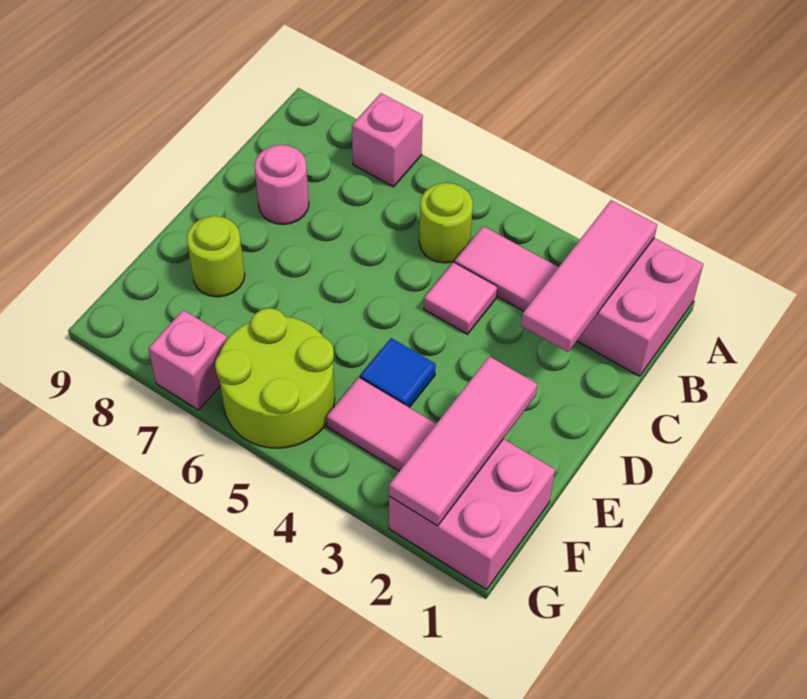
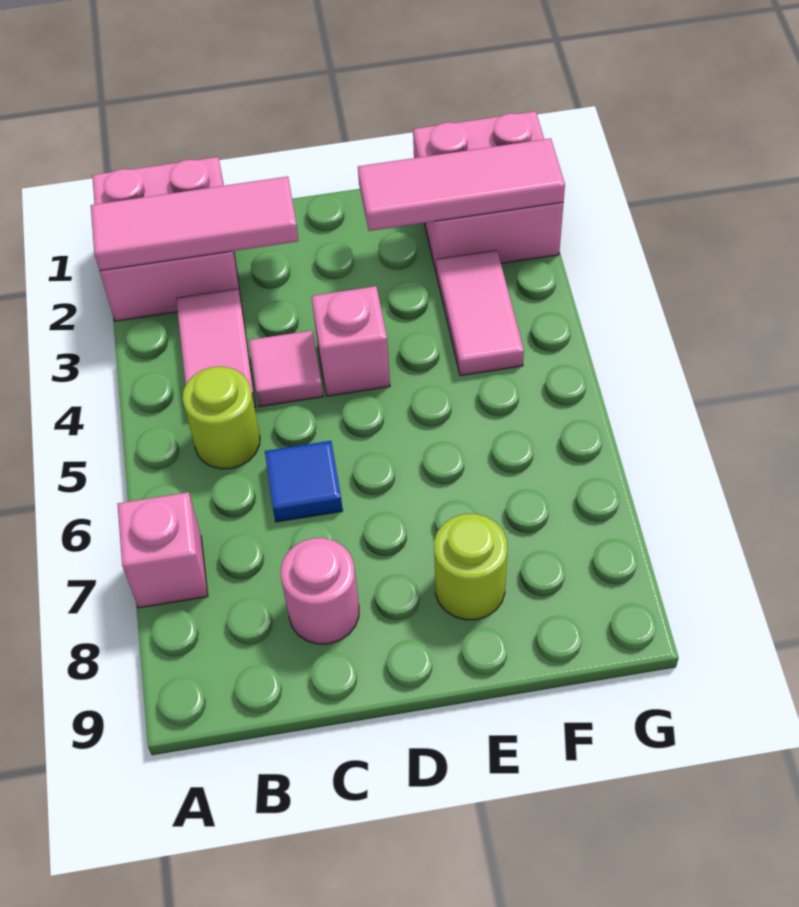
blue tile E4 level 1 -> blue tile C6 level 1
lime round brick F5:G6 level 1 -> none
pink brick G7 level 1 -> pink brick D4 level 1

